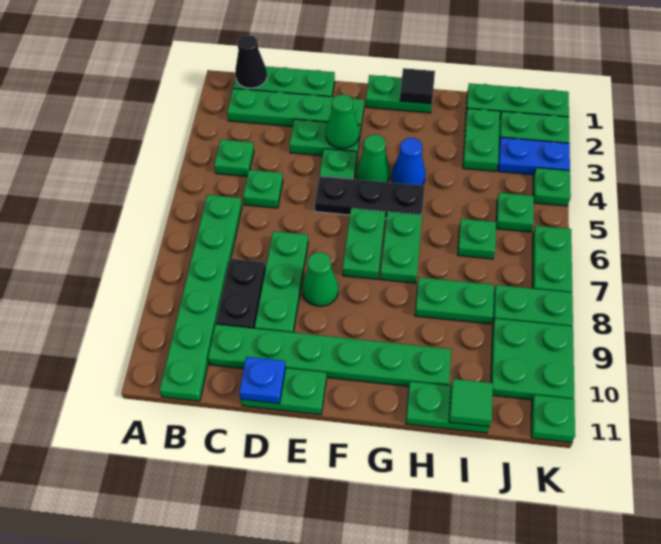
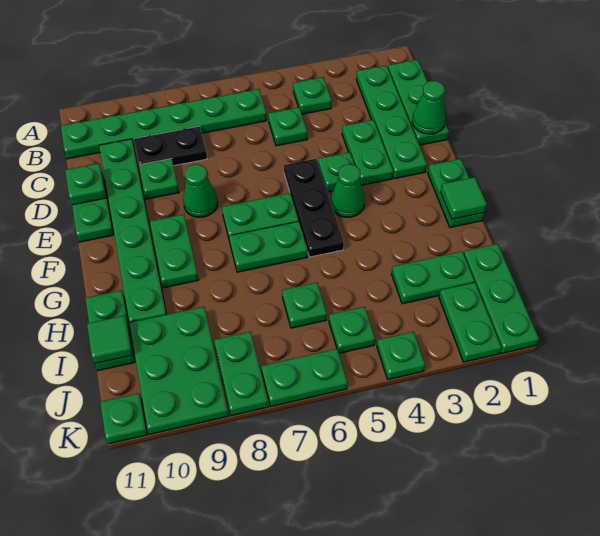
black cone B1 level 2 -> none
green plate D7:D9 level 1 -> green plate D9 level 1
blue plate D11 level 2 -> green plate D11 level 2
green cone E3 level 2 -> green cone D1 level 2
black tile G1 level 2 -> green tile G1 level 2
blue cone G4 level 1 -> none
green plate H8:I8 level 1 -> green plate F9:G9 level 1
blue plate J3:K3 level 1 -> none
green plate J9:K10 level 1 -> green plate I9:K10 level 1

